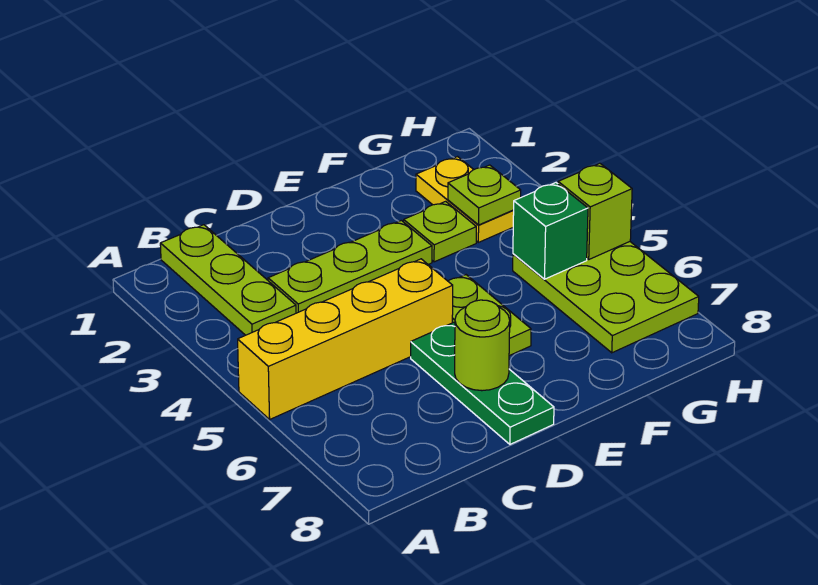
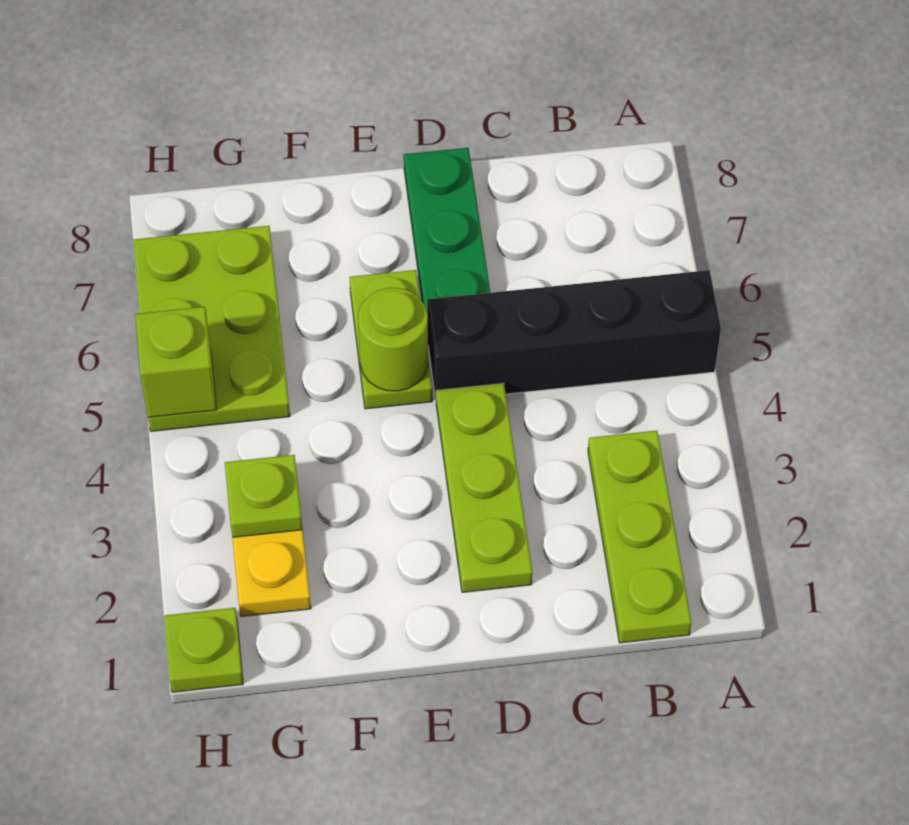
yellow brick A5:D5 level 1 -> black brick A5:D5 level 1
lime plate C3:E3 level 1 -> lime plate D2:D4 level 1
lime round brick D7 level 2 -> lime round brick E5 level 2
lime plate F3 level 1 -> lime plate H1 level 1
green brick G5 level 2 -> none

